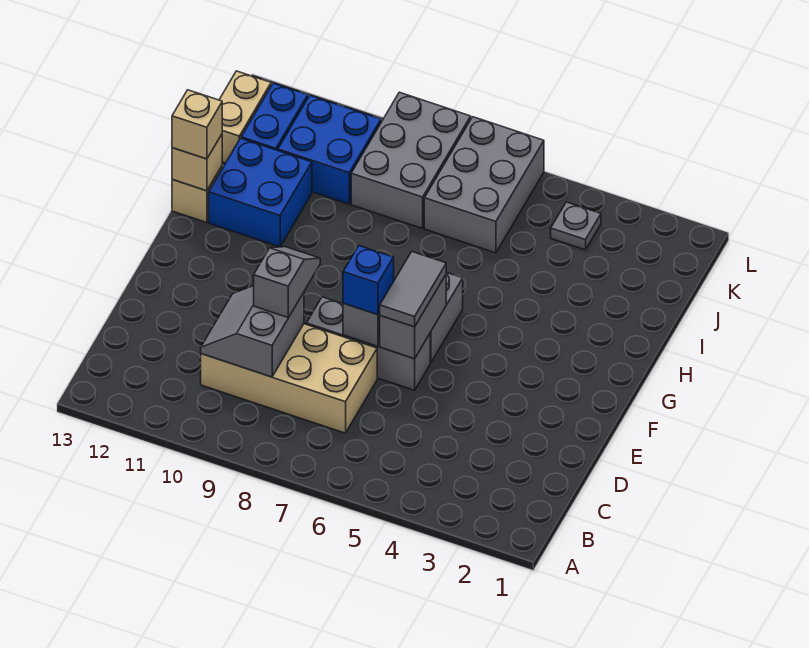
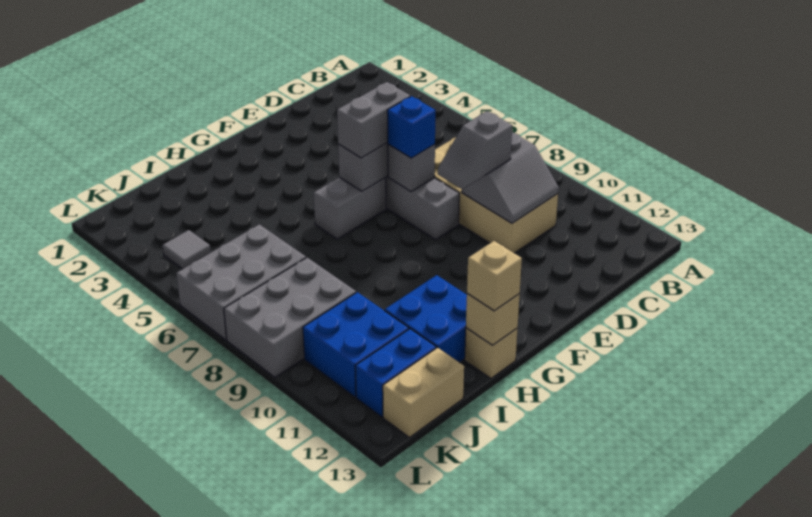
grey tile E6:F6 level 3 -> grey brick E6:F6 level 3
grey plate K4 level 1 -> grey tile K4 level 1

